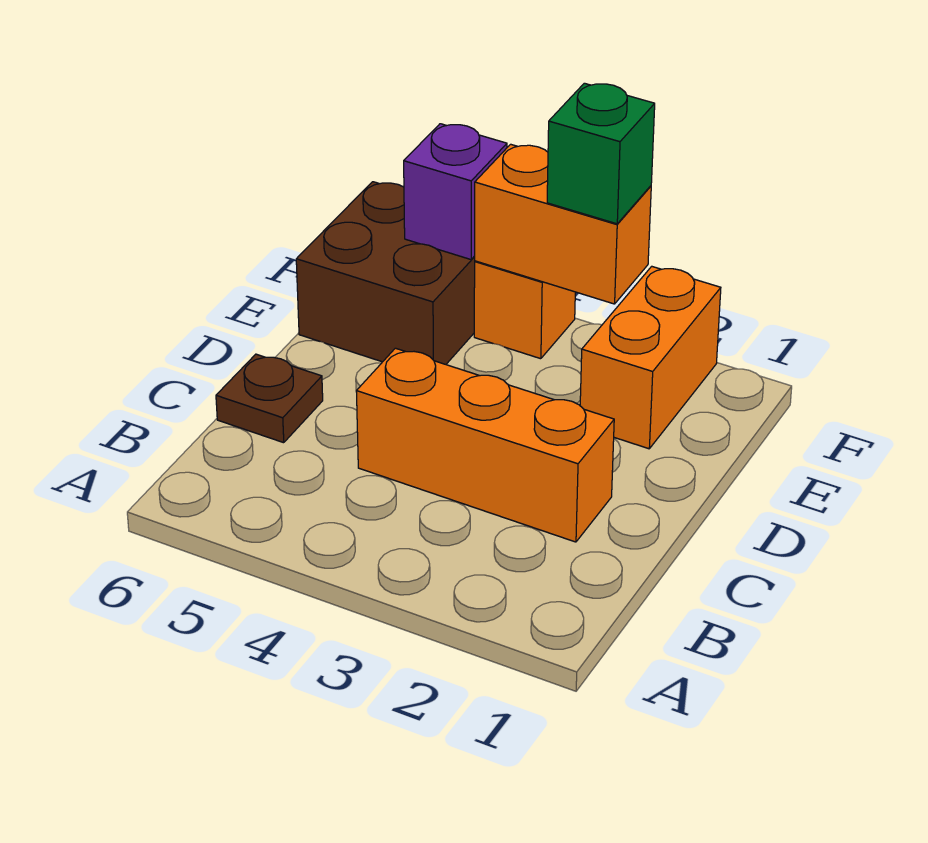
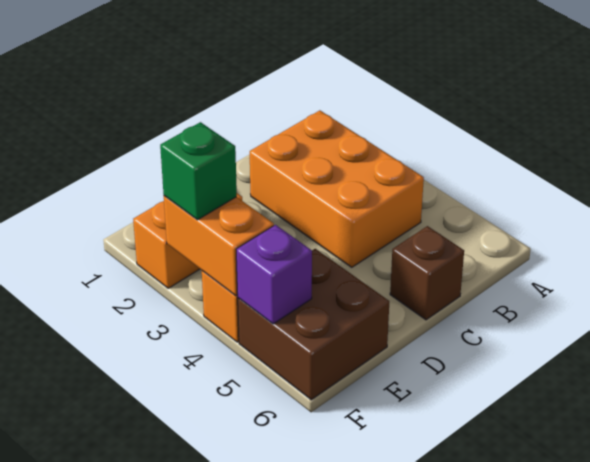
orange brick C2:C4 level 1 -> orange brick B2:C4 level 1
brown plate C6 level 1 -> brown brick C6 level 1

